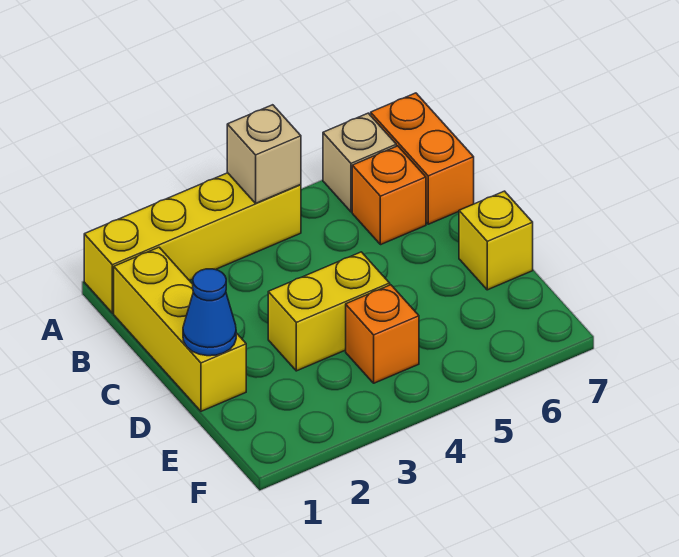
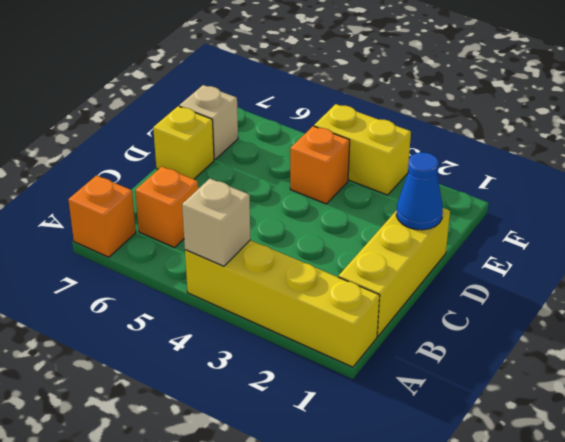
tan brick A6 level 1 -> tan brick E7 level 1
orange brick A7:B7 level 1 -> orange brick A7 level 1
yellow brick D3:D4 level 1 -> yellow brick F3:F4 level 1

